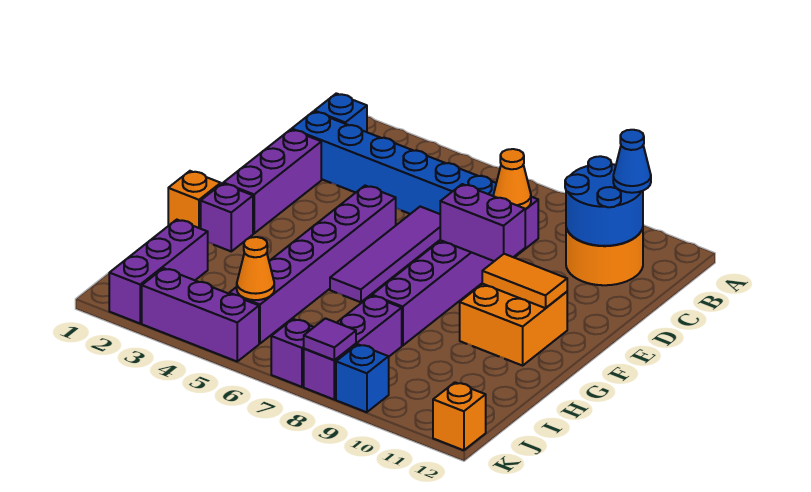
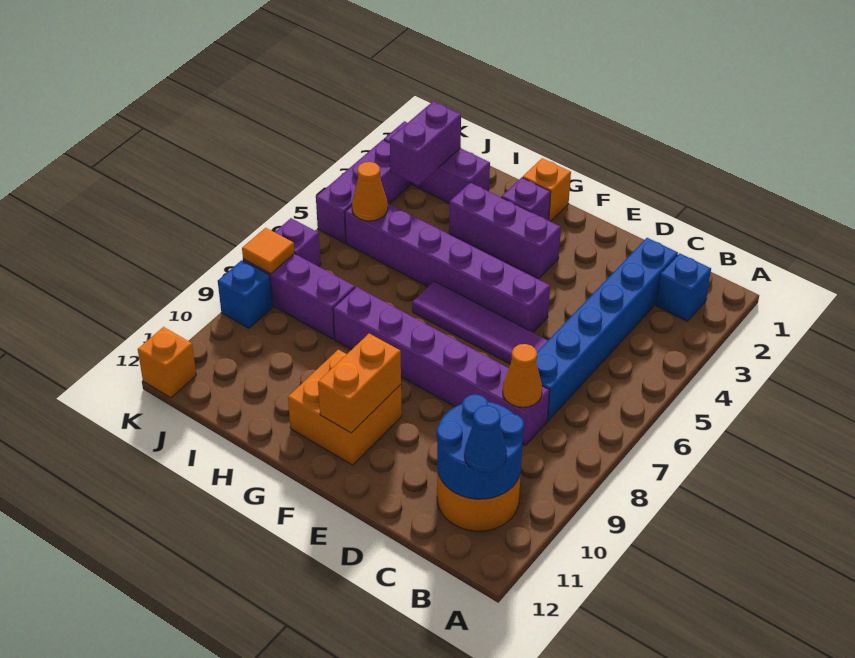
purple brick D2:F2 level 1 -> purple brick F3:H3 level 1
purple brick E8:E9 level 2 -> purple brick J2:J3 level 2
orange tile F10:F11 level 2 -> orange brick F10:F11 level 2
purple tile K8 level 2 -> orange tile K8 level 2

